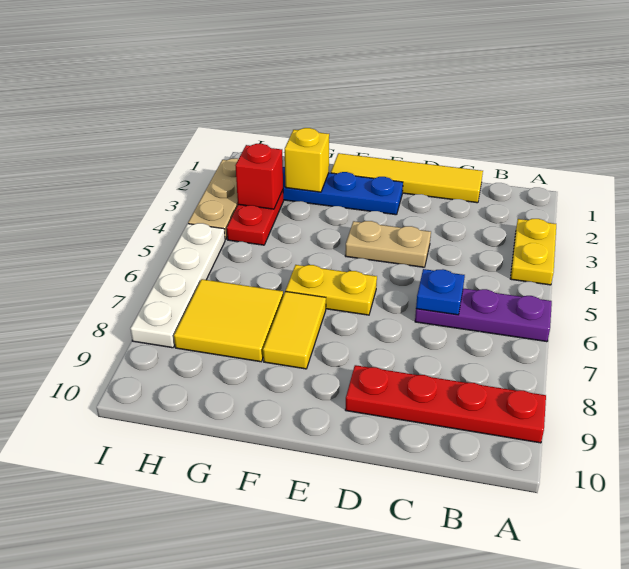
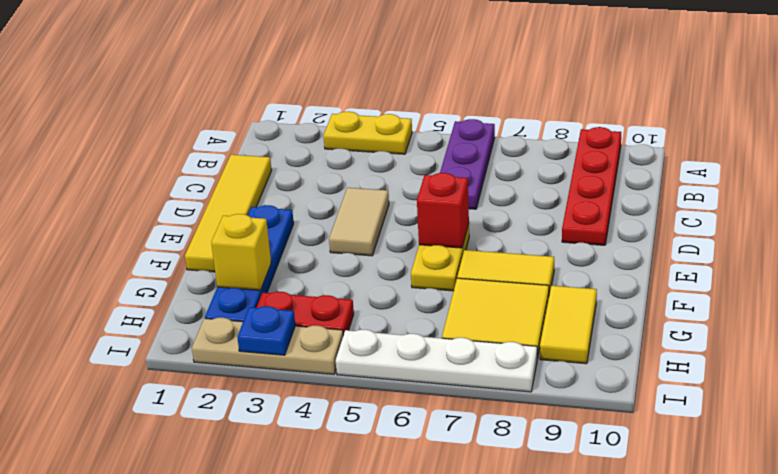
blue plate C6 level 2 -> blue plate I3 level 2
tan plate D4:E4 level 1 -> tan tile D4:E4 level 1
none -> yellow tile G9:H9 level 1
red brick H3 level 2 -> red brick E6 level 2

